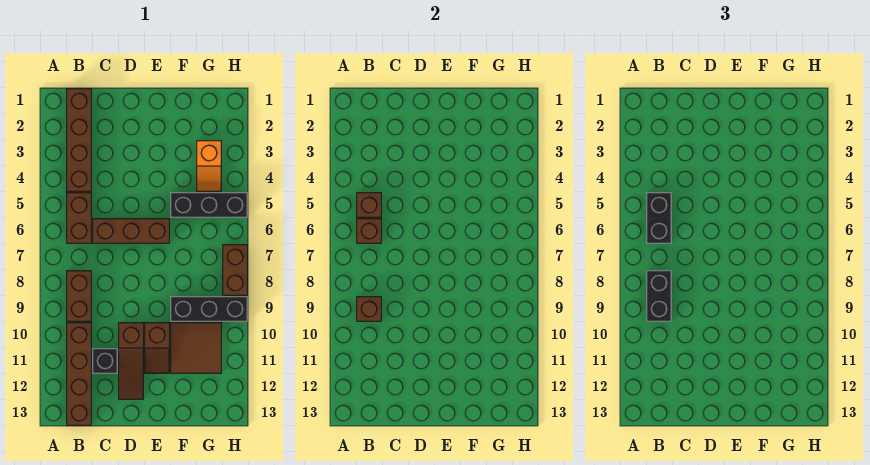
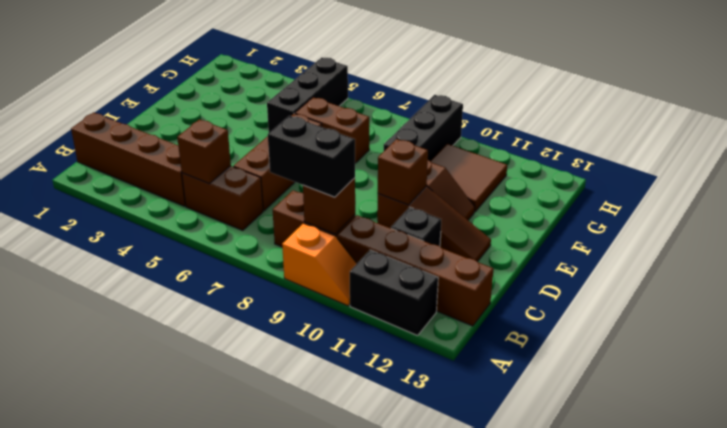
black brick B5:B6 level 3 -> black brick A11:A12 level 1
brown brick B6 level 2 -> brown brick D10 level 2
orange slope G3:G4 level 1 top 3 -> orange slope A9:A10 level 1 top 9
brown brick H7:H8 level 1 -> brown brick F6:F7 level 1

